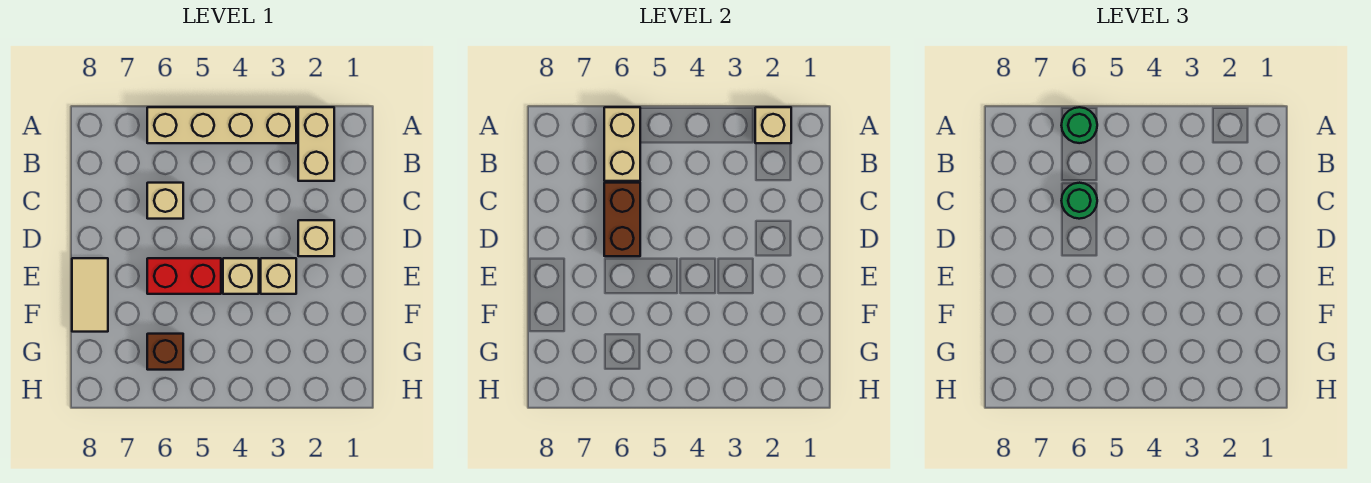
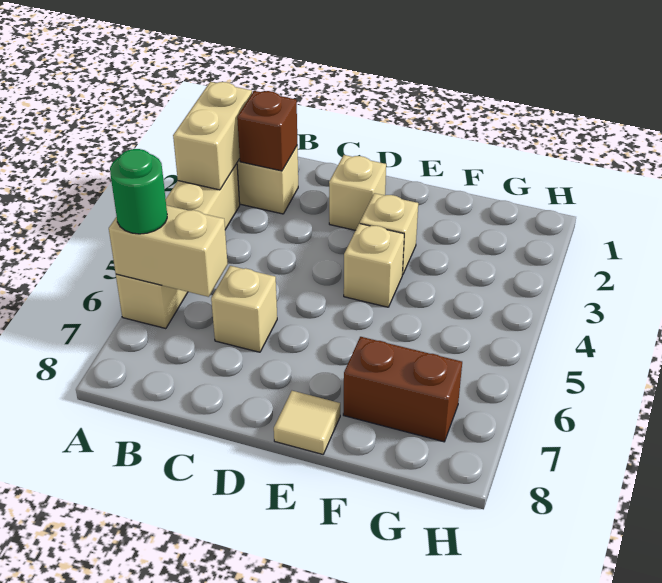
tan brick A2 level 2 -> tan brick A2:A3 level 2
brown brick C6:D6 level 2 -> brown brick F7:G7 level 1
green round brick C6 level 3 -> none
red brick E5:E6 level 1 -> none
tan tile E8:F8 level 1 -> tan tile E8 level 1
brown brick G6 level 1 -> brown brick B2 level 2

